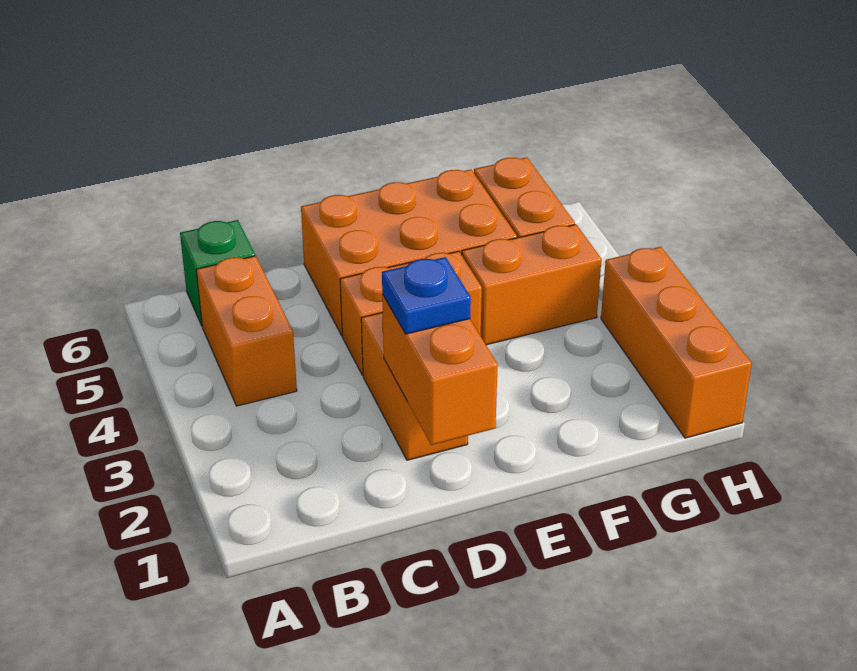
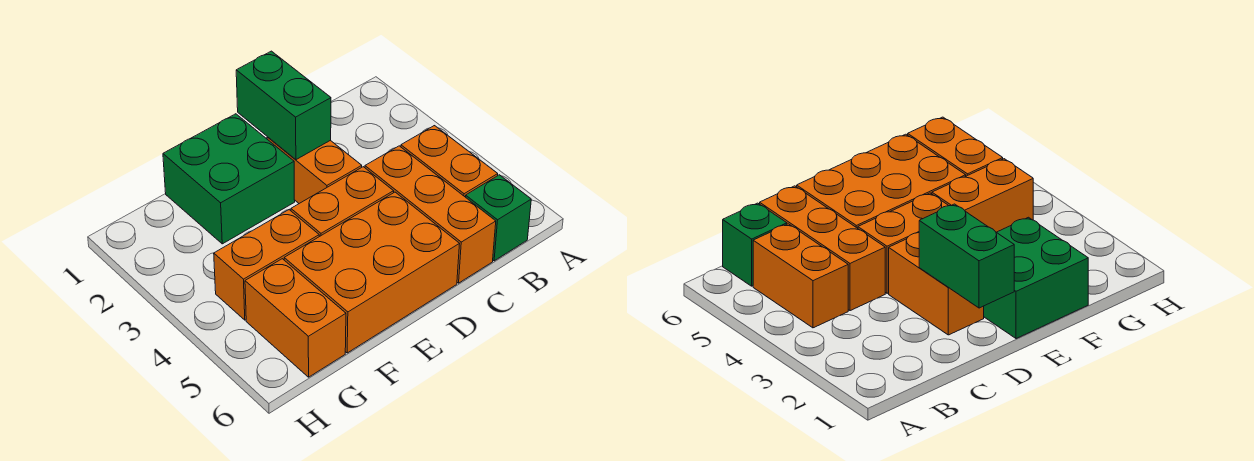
orange brick D1:D2 level 2 -> green brick D1:D2 level 2
blue plate D2 level 3 -> none
none -> green brick E1:F2 level 1
orange brick H1:H3 level 1 -> orange brick C4:C6 level 1

